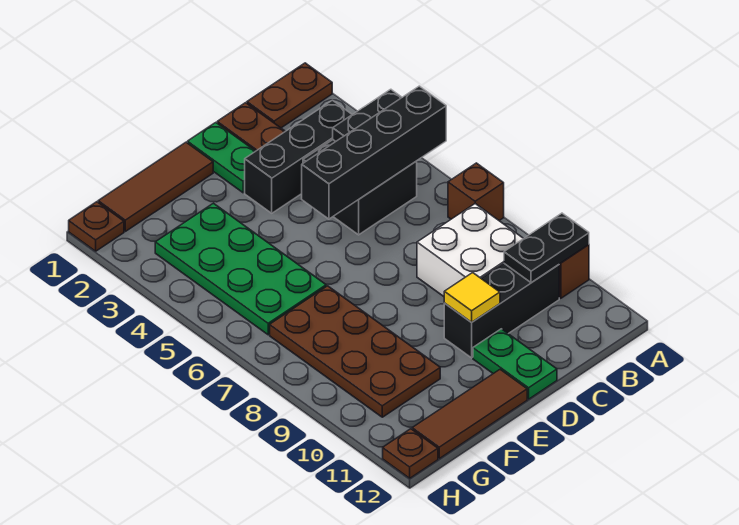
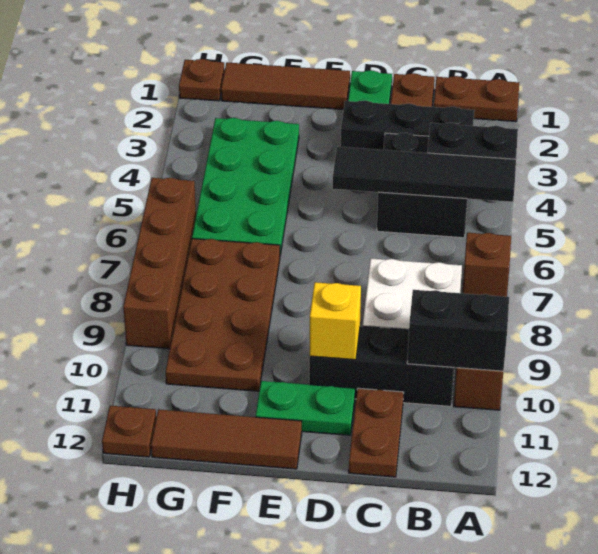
black brick A5:D5 level 2 -> black tile A5:D5 level 2
black plate A10:B10 level 2 -> black brick A10:B10 level 2
none -> brown plate C11:C12 level 1
yellow tile D10 level 2 -> yellow brick D10 level 2
green plate D11:D12 level 1 -> green plate D11:E11 level 1
none -> brown brick H6:H9 level 1

